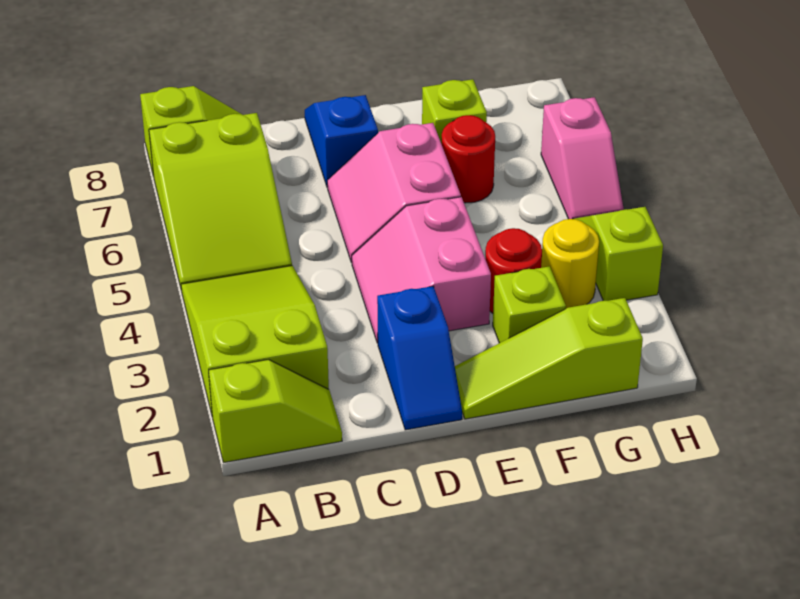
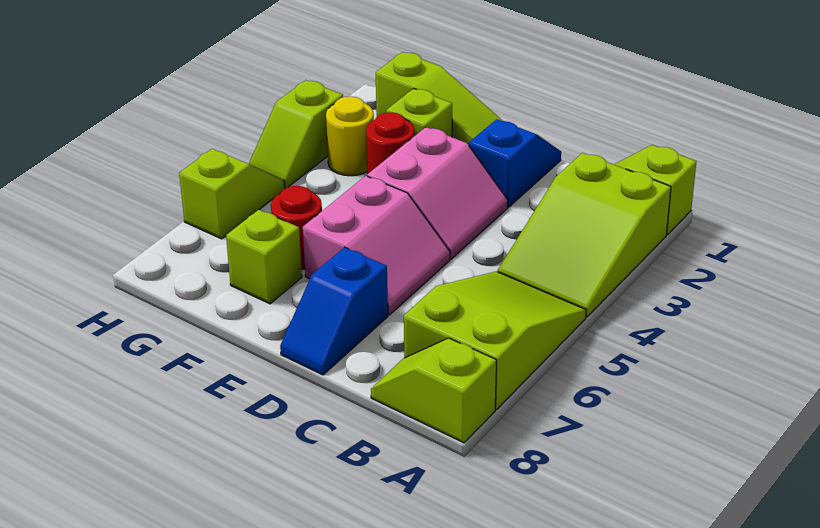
pink slope H5:H6 level 1 top 6 -> lime slope H5:H6 level 1 top 6

